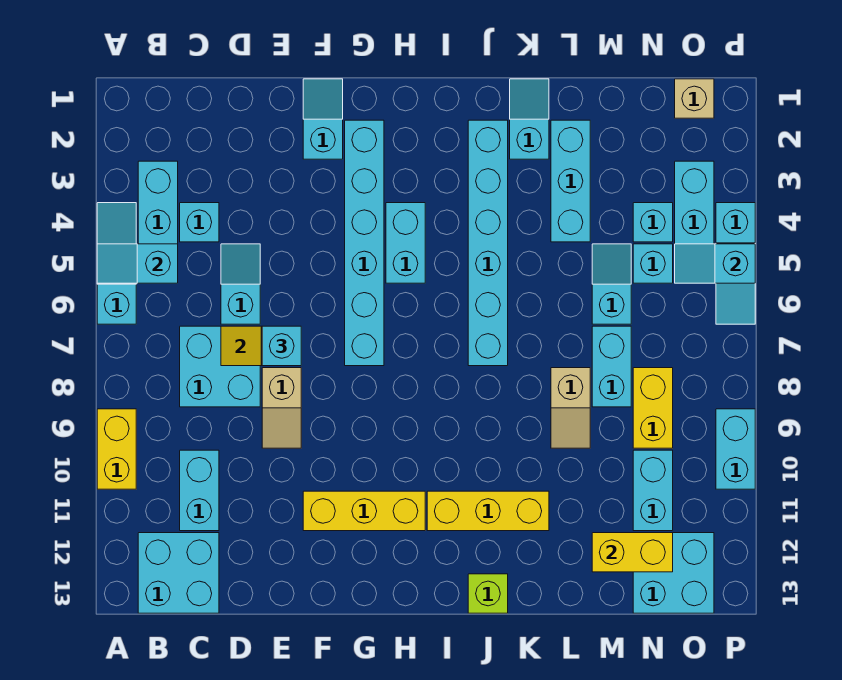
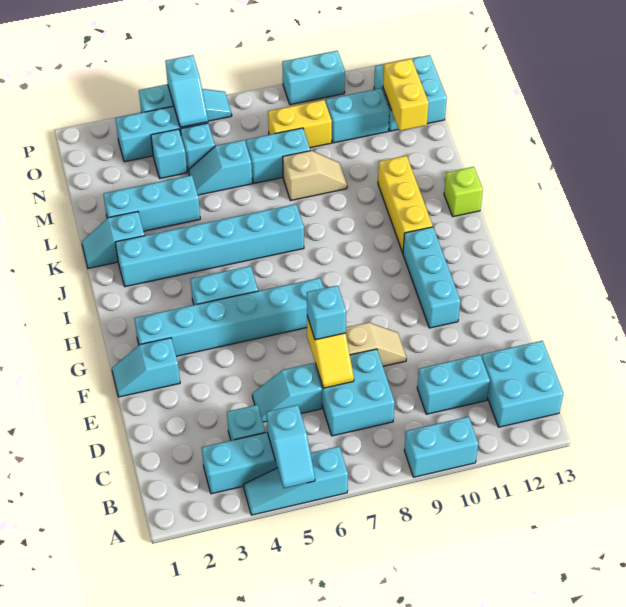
yellow brick A9:A10 level 1 -> cyan brick A9:A10 level 1
yellow brick F11:H11 level 1 -> cyan brick F11:H11 level 1
tan brick O1 level 1 -> none

